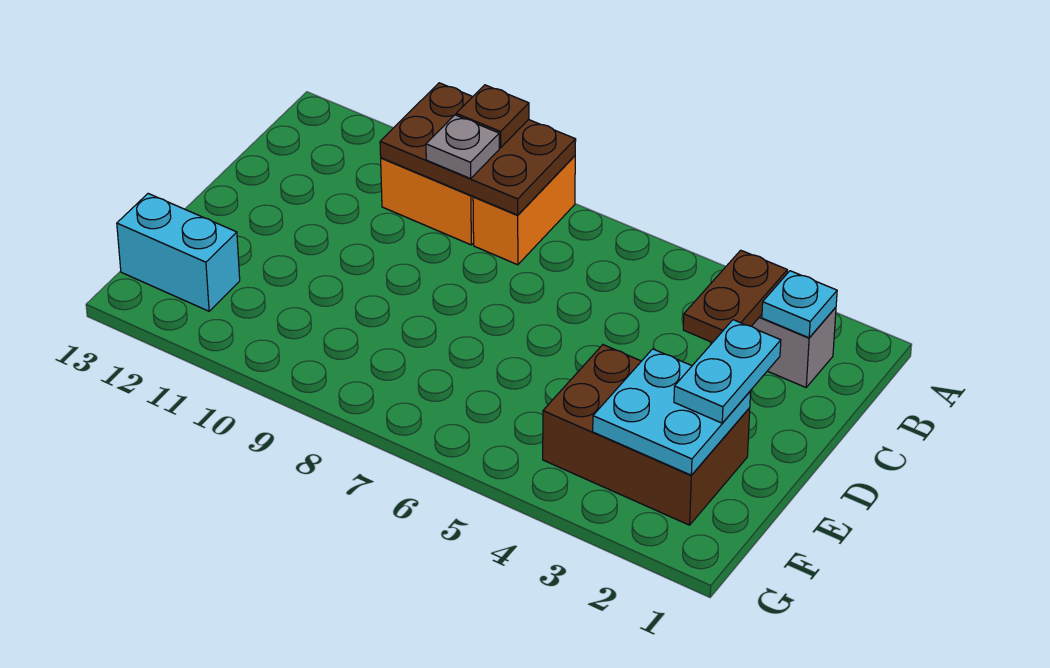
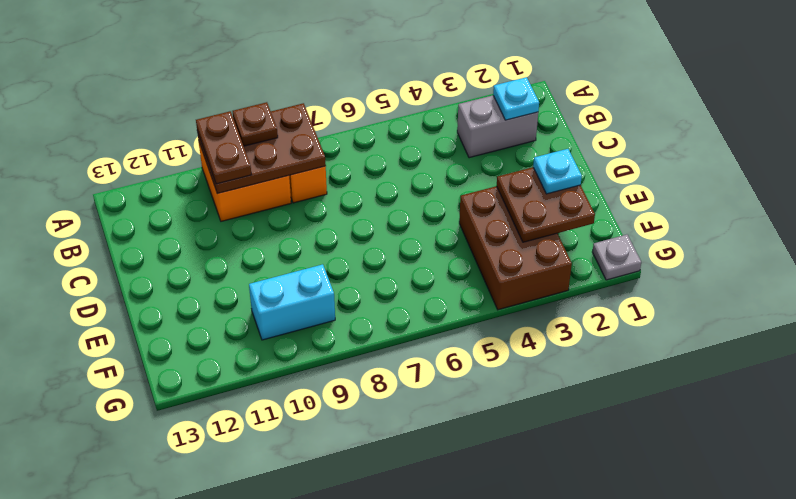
brown plate B3:C3 level 2 -> brown plate A10:B10 level 3
grey plate B9 level 3 -> grey plate G1 level 1
cyan plate D2:E2 level 3 -> cyan plate E2 level 3
brown brick E2:F4 level 1 -> brown brick E3:G4 level 1
cyan plate E2:F3 level 2 -> brown plate E2:F3 level 2
cyan brick F12:F13 level 1 -> cyan brick F9:F10 level 1

